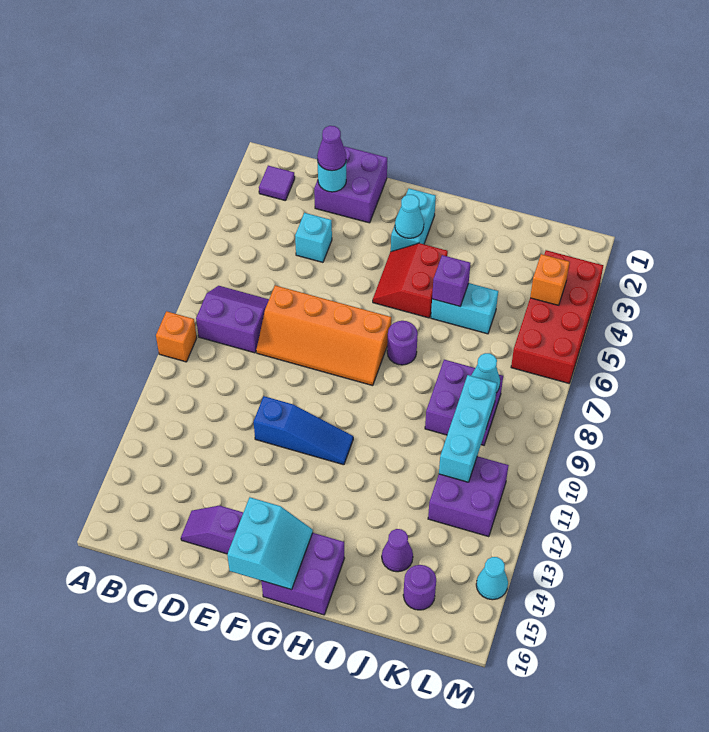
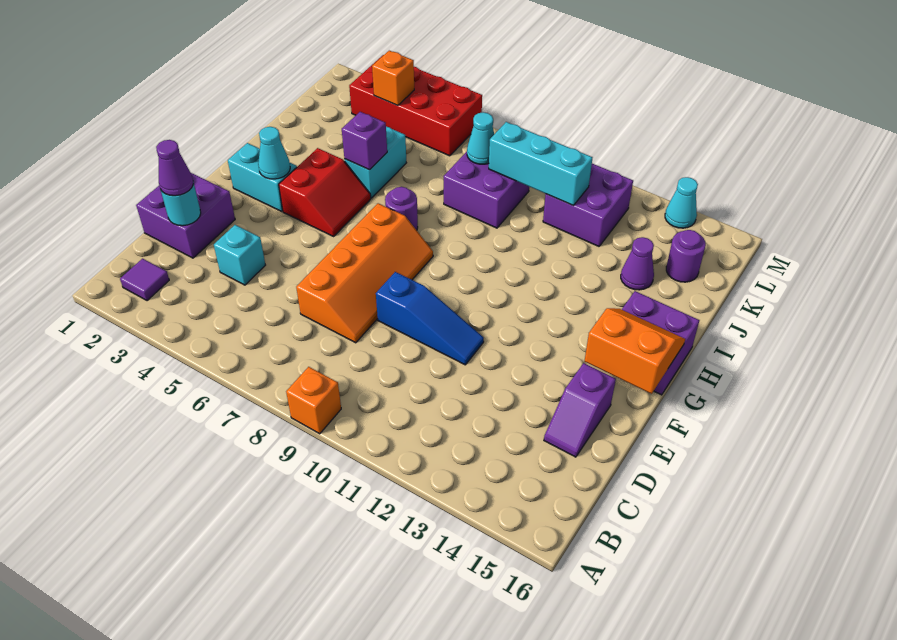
purple slope B7:C8 level 1 top 8 -> none
blue slope E11:G11 level 1 top E -> blue slope E9:E11 level 1 top 9
cyan slope F15:G16 level 2 top F -> orange slope F15:G16 level 2 top F
red slope G4:H5 level 1 top H -> red slope G4:H5 level 1 top 4

